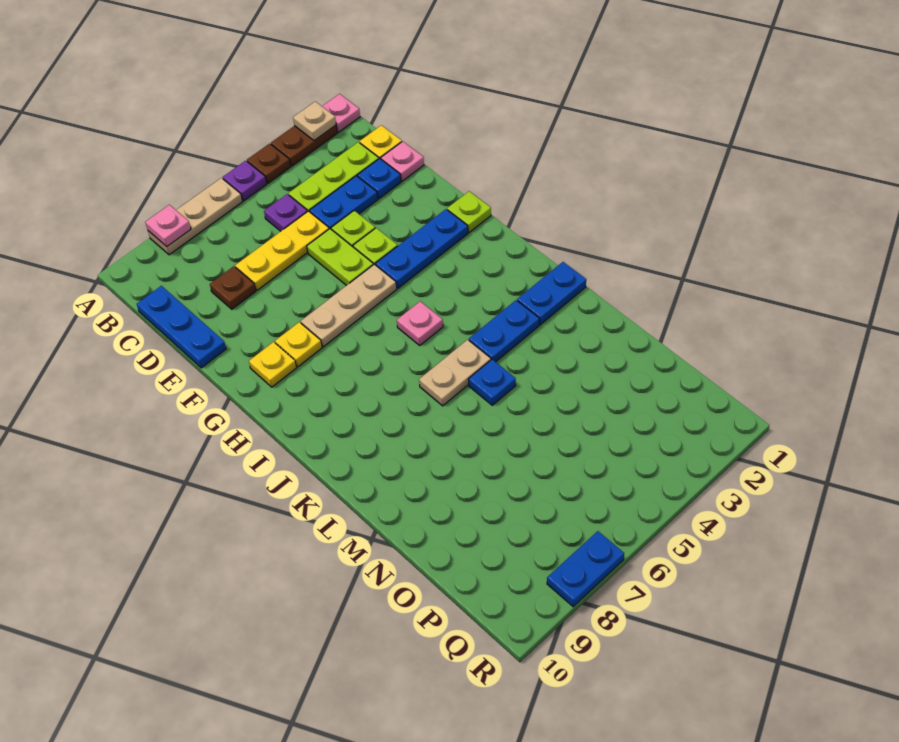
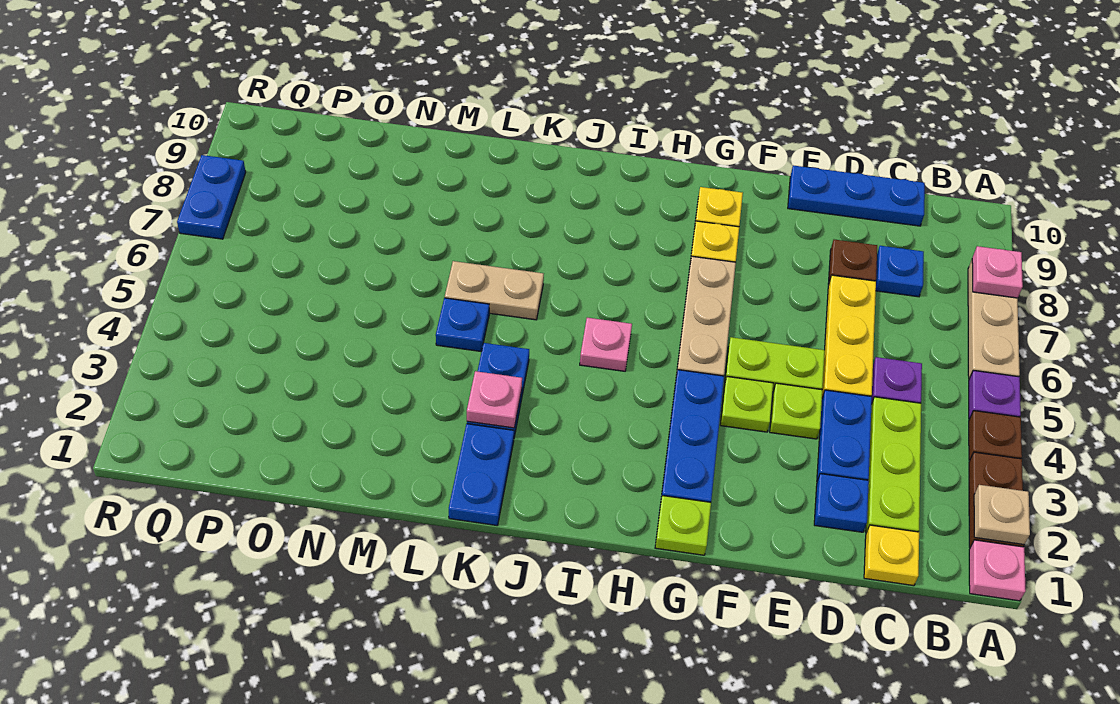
none -> blue plate C8 level 1
pink plate D1 level 1 -> pink plate K3 level 2
tan plate K5:K6 level 1 -> tan plate K6:L6 level 1

